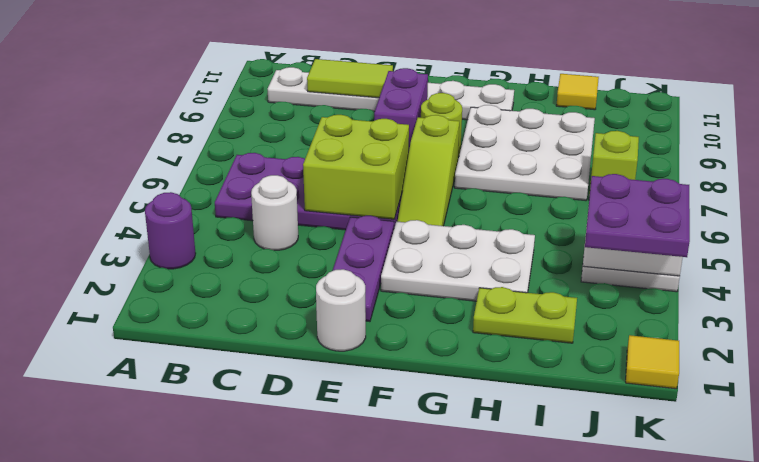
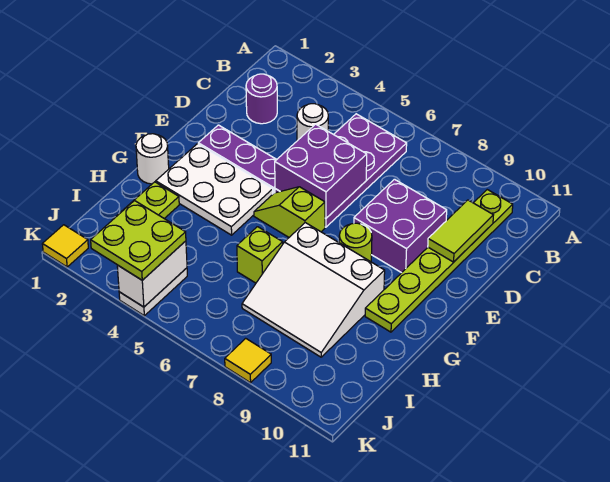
purple round brick A3 level 1 -> purple round brick C2 level 1
white plate B10:G10 level 1 -> lime plate B10:G10 level 1
lime brick D5:E6 level 2 -> purple brick D5:E6 level 2
white round brick E1 level 1 -> white round brick G1 level 1
purple brick E8:E9 level 1 -> purple brick D8:E9 level 1
white plate F3:H4 level 1 -> white plate F2:G4 level 1
lime slope F5:F7 level 1 top 7 -> lime slope F5:F6 level 1 top 6
white plate G7:I9 level 1 -> white slope G7:I9 level 1 top G
yellow tile I11 level 1 -> yellow tile K8 level 1
purple plate J3:K4 level 3 -> lime plate J3:K4 level 3
lime brick J7 level 1 -> lime brick H6 level 1

